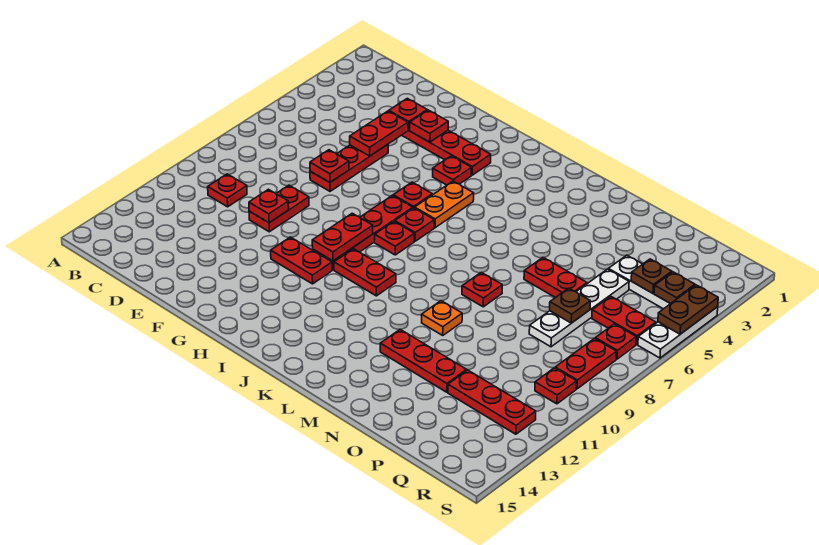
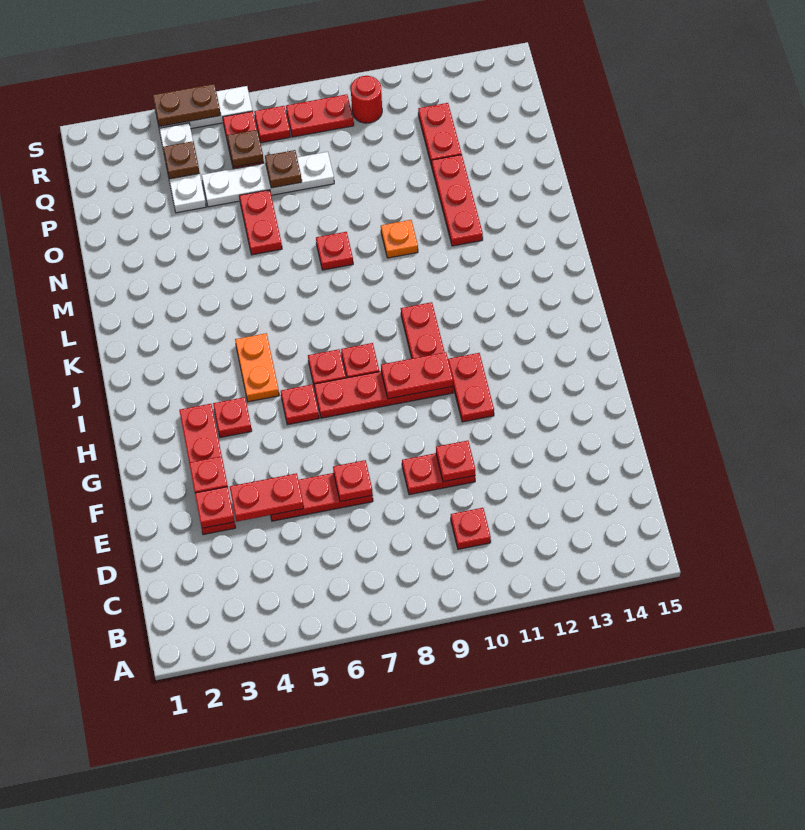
orange plate I5:I6 level 1 -> orange plate I5:J5 level 1
red plate P12:R12 level 1 -> red plate P12:Q12 level 1
brown plate R4 level 2 -> brown plate Q6 level 2
red plate R10 level 1 -> red round brick R10 level 1

